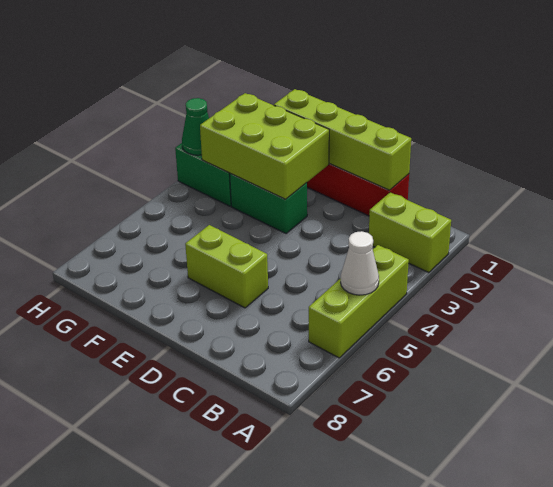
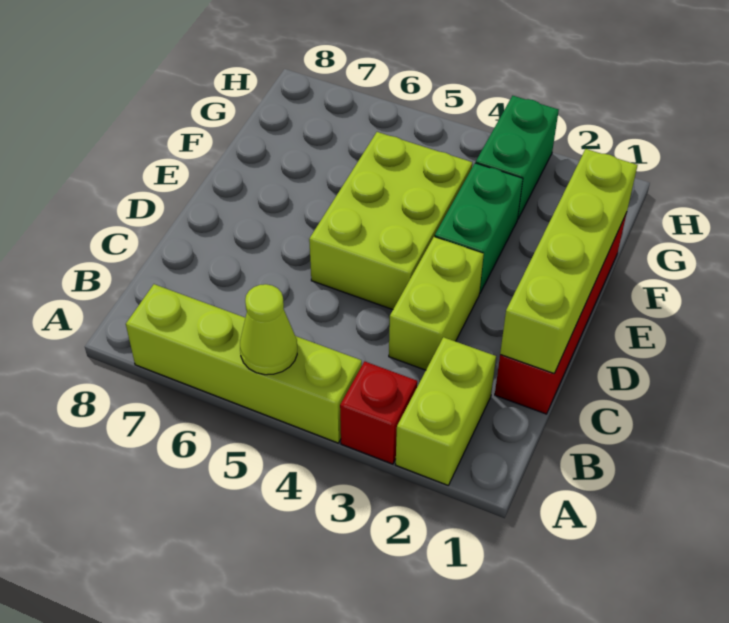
none -> red brick A3 level 1
lime brick A4:A6 level 1 -> lime brick A4:A7 level 1
white cone A5 level 2 -> lime cone A5 level 2
lime brick D6:E6 level 1 -> lime brick C3:D3 level 1
lime brick E2:G3 level 2 -> lime brick D4:F5 level 1
green cone H3 level 2 -> none

